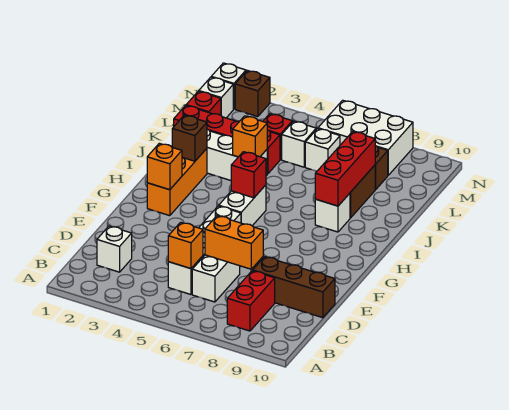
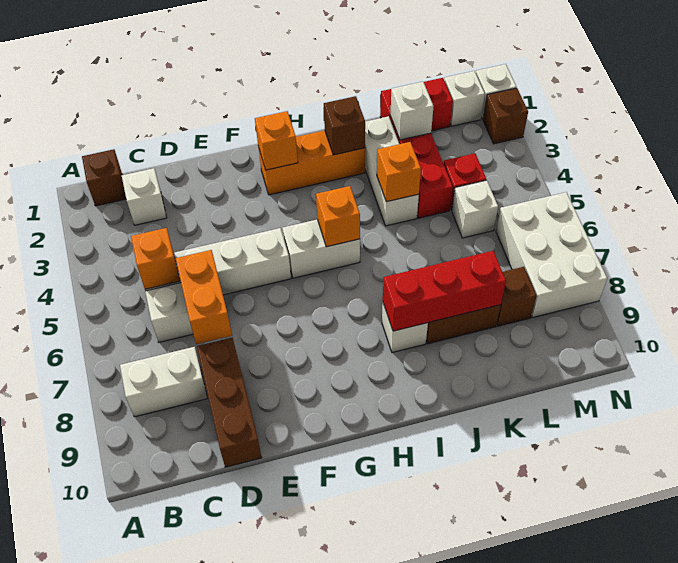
none -> brown brick B1 level 1
red brick B8:C8 level 1 -> white brick B8:C8 level 1
red brick H5 level 2 -> orange brick H5 level 2
white brick L6 level 1 -> white brick K2 level 2

